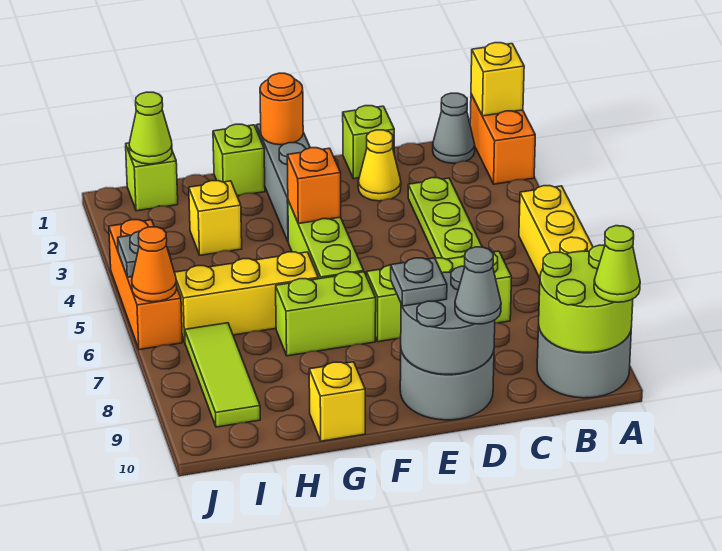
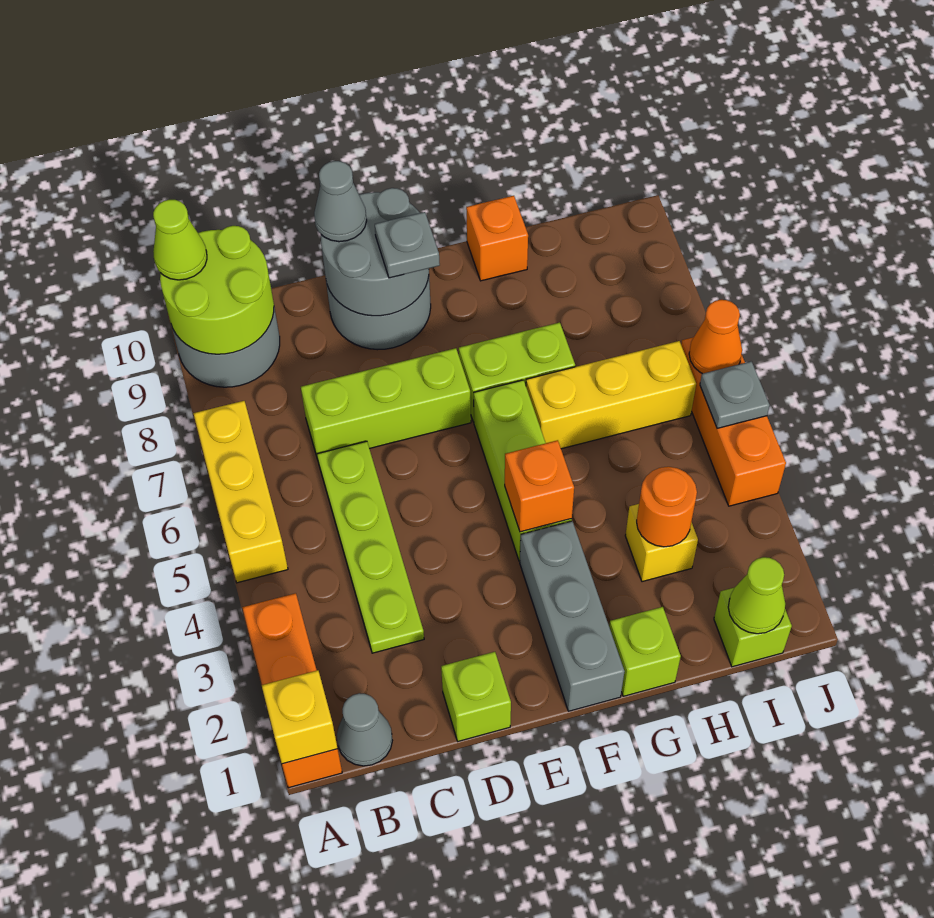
orange brick A1:A2 level 1 -> orange brick A1:A3 level 1
yellow cone D2 level 1 -> none
orange round brick F1 level 2 -> orange round brick H3 level 2
yellow brick G10 level 1 -> orange brick G10 level 1
lime tile I7:I9 level 1 -> none

